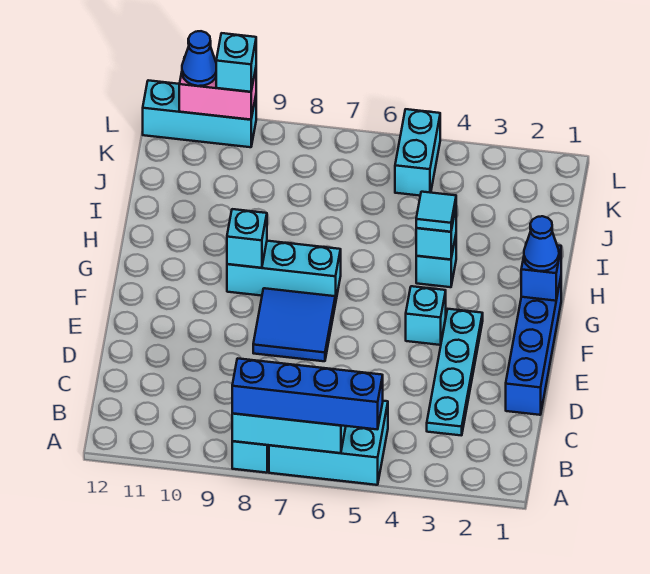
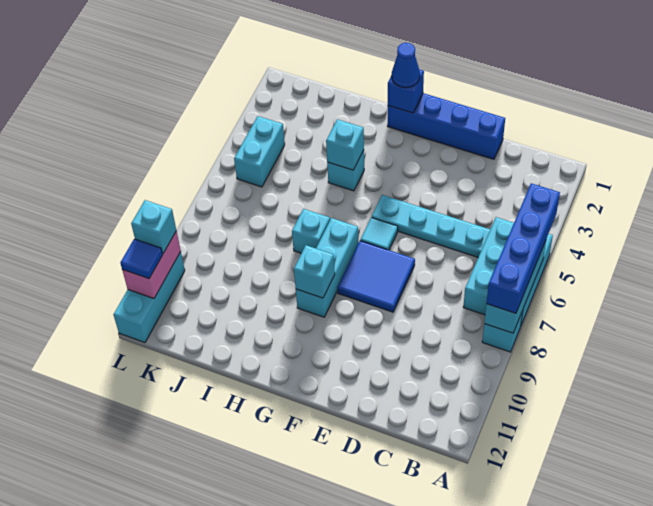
cyan plate C3:F3 level 1 -> cyan plate C5:F5 level 1
cyan brick F4 level 1 -> cyan brick H7 level 1
cyan tile H4 level 3 -> cyan tile F6 level 1
cyan brick K5:L5 level 1 -> cyan brick K4:K5 level 1
blue cone L11 level 3 -> blue tile L11 level 3

